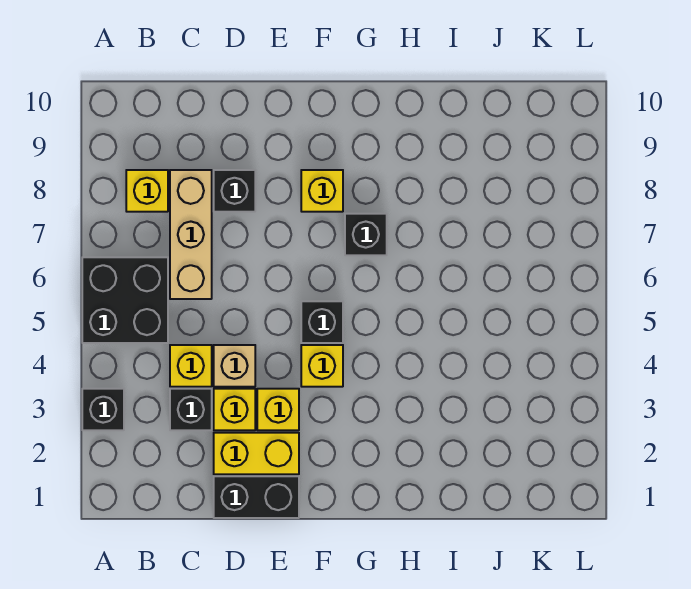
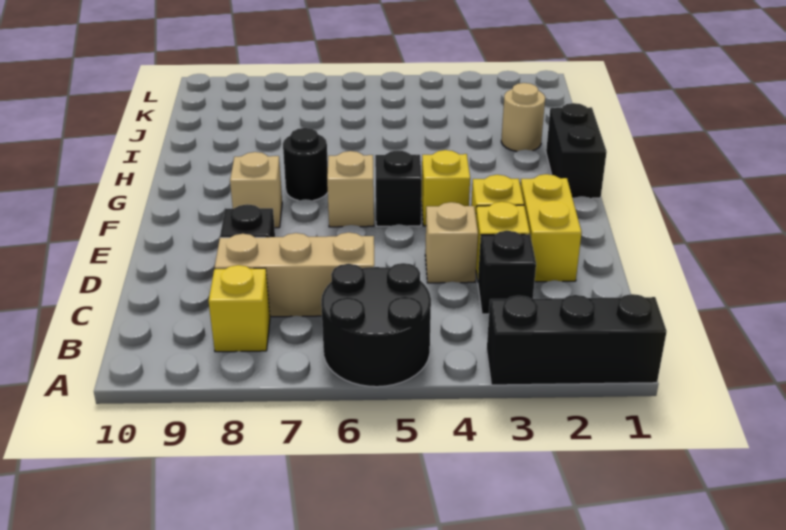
black brick A3 level 1 -> black brick A1:A3 level 1
black brick A5:B6 level 1 -> black round brick A5:B6 level 1
yellow brick C4 level 1 -> none
black brick D1:E1 level 1 -> black brick G1:H1 level 1
none -> tan brick F6 level 1
yellow brick F8 level 1 -> tan brick F8 level 1
black brick G7 level 1 -> black round brick G7 level 1
none -> tan round brick I2 level 1

